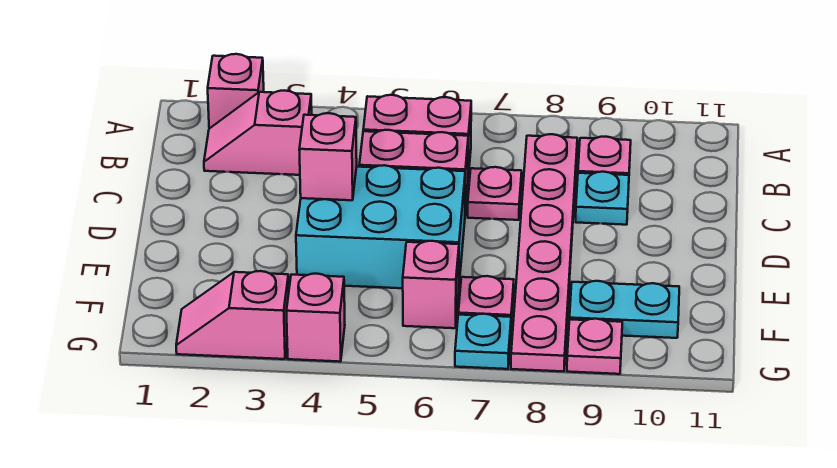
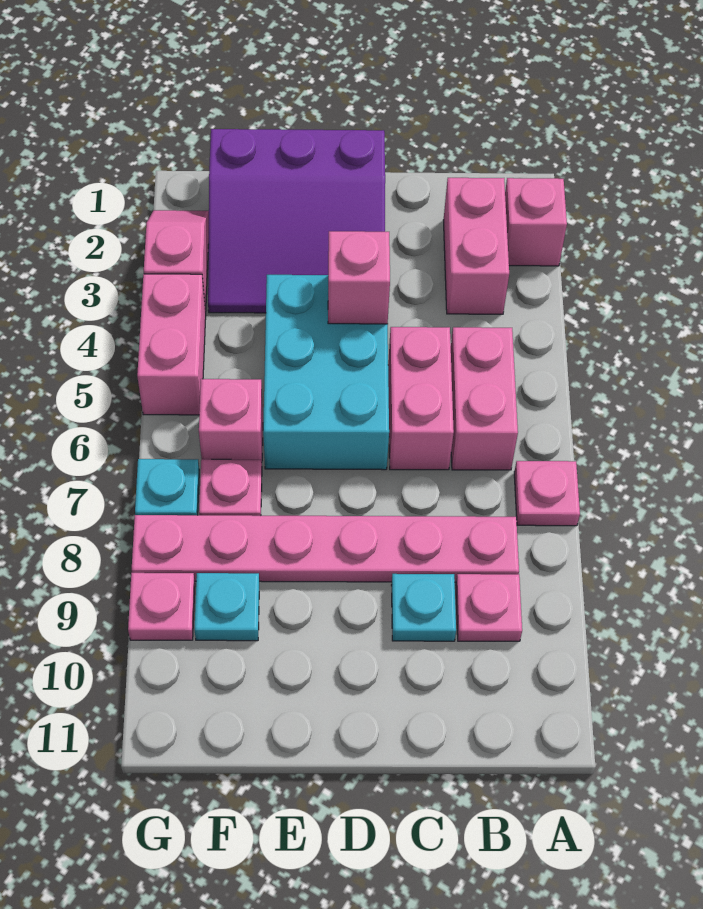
pink slope B2:B3 level 1 top 3 -> pink brick B2:B3 level 1
pink plate C7 level 1 -> pink plate A7 level 1
none -> purple slope D1:F3 level 1 top 1
cyan plate F9:F10 level 1 -> cyan plate F9 level 1
pink brick G4 level 1 -> pink brick G4:G5 level 1

